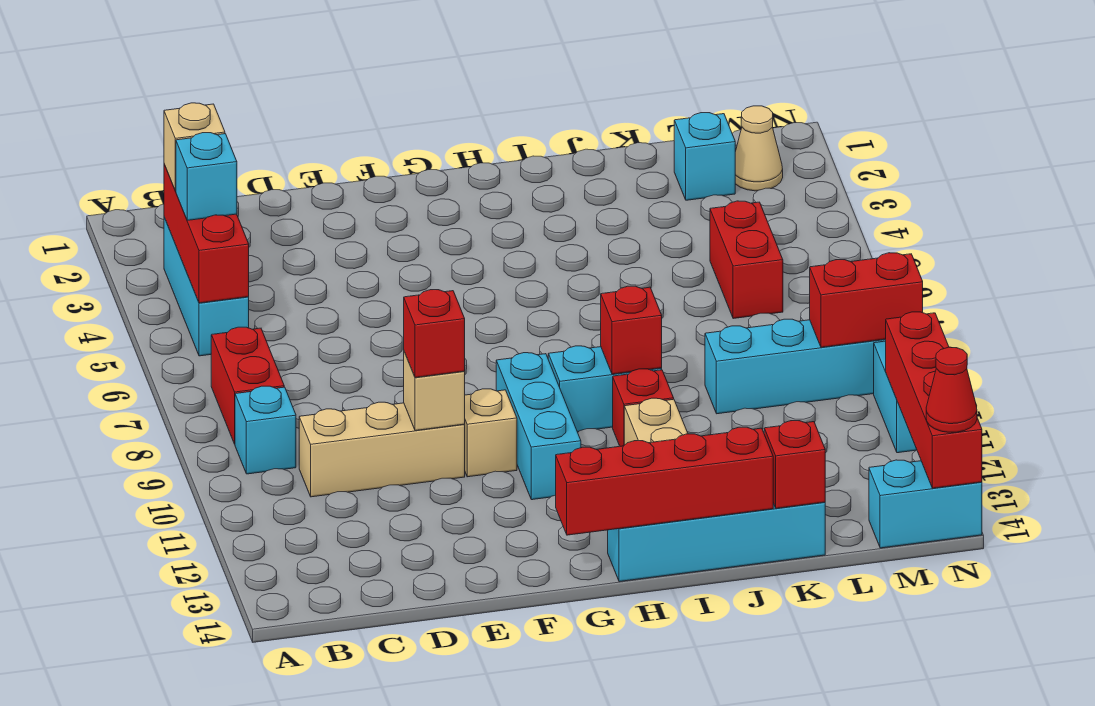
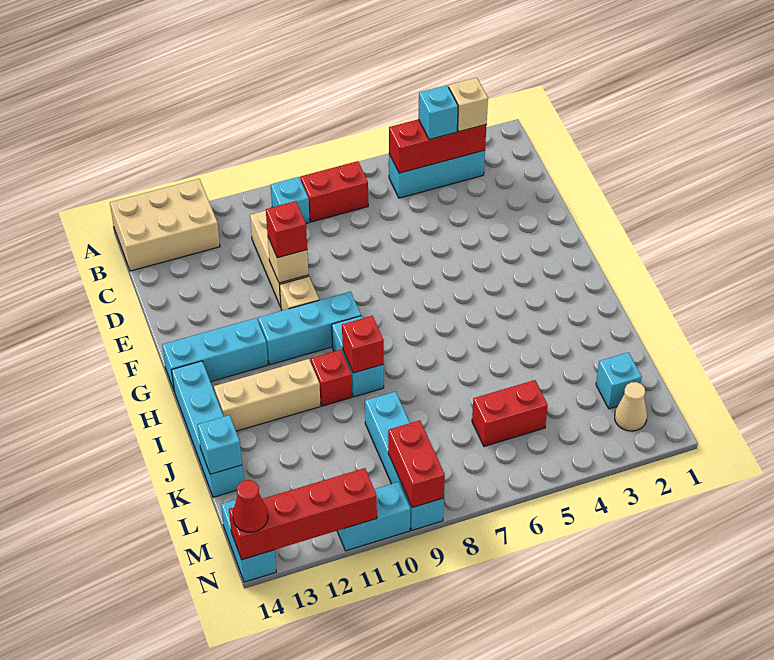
none -> tan brick A12:B14 level 1
none -> cyan brick G12:G14 level 1
red brick G14:J14 level 2 -> none
red brick K14 level 2 -> cyan brick K14 level 2

